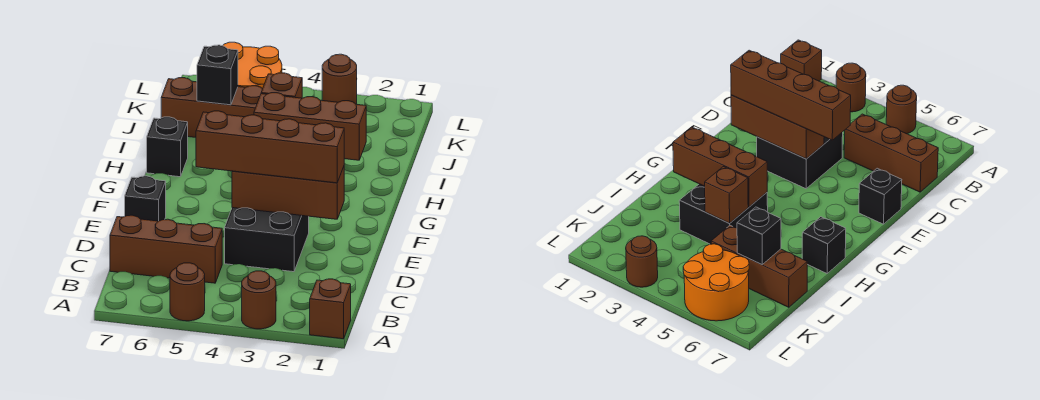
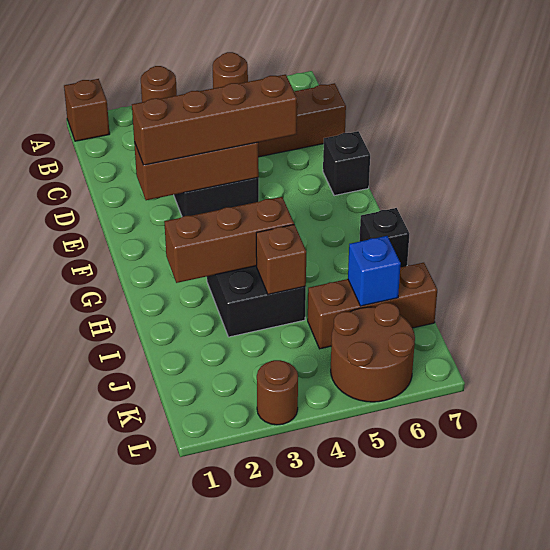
black brick J6 level 2 -> blue brick J6 level 2
orange round brick K5:L6 level 1 -> brown round brick K5:L6 level 1

